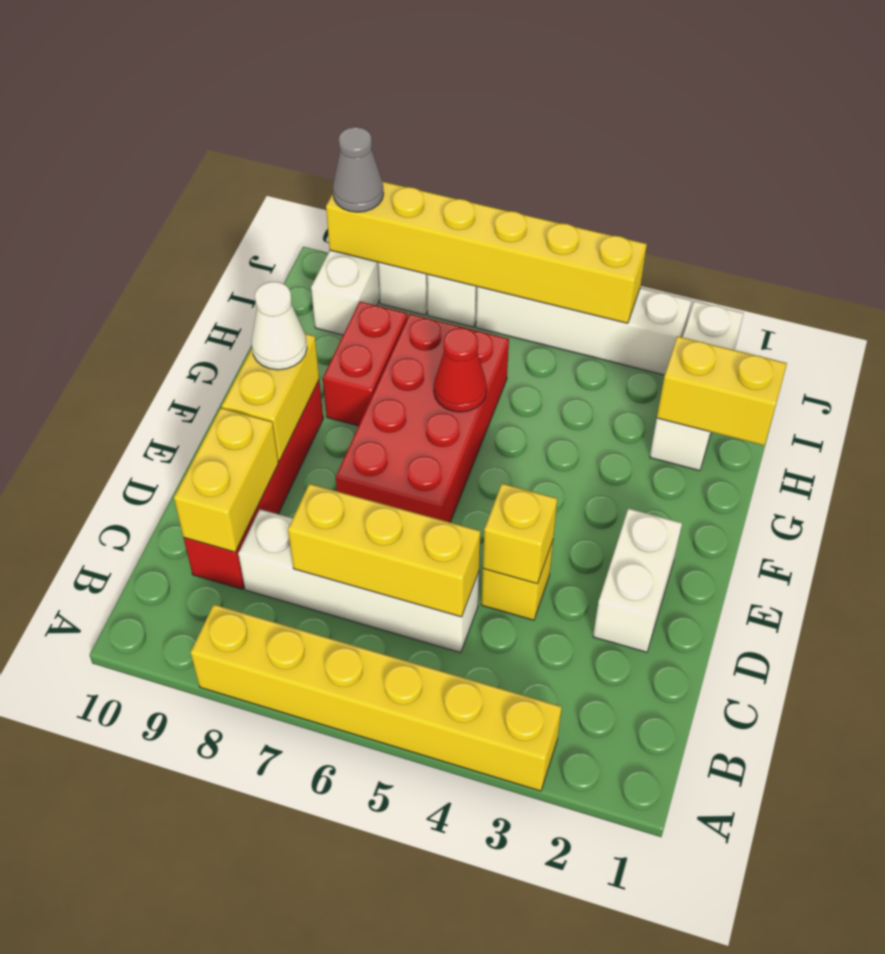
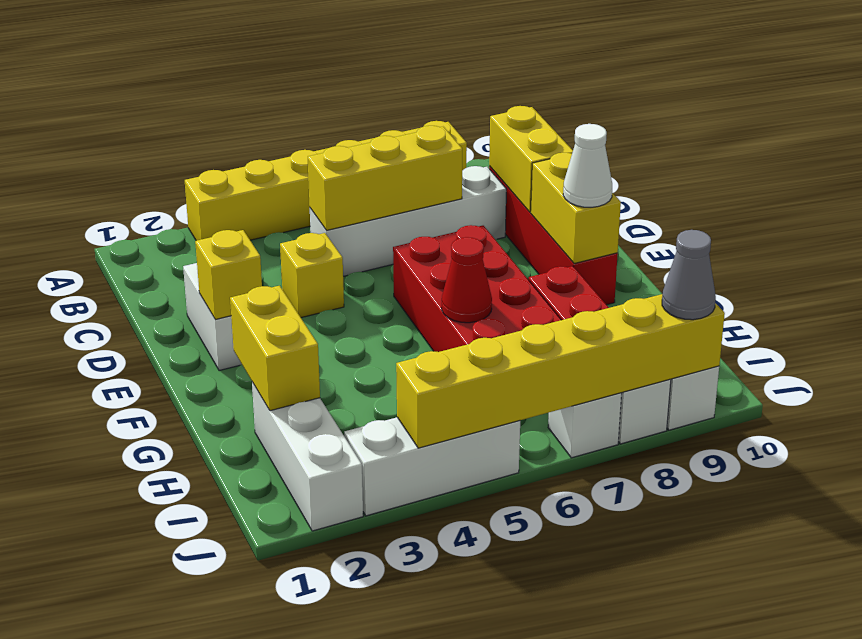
yellow brick D4 level 2 -> yellow brick E2 level 2
yellow brick H1:H2 level 2 -> yellow brick G2:H2 level 2
white brick J3:J6 level 1 -> white brick J3:J5 level 1

